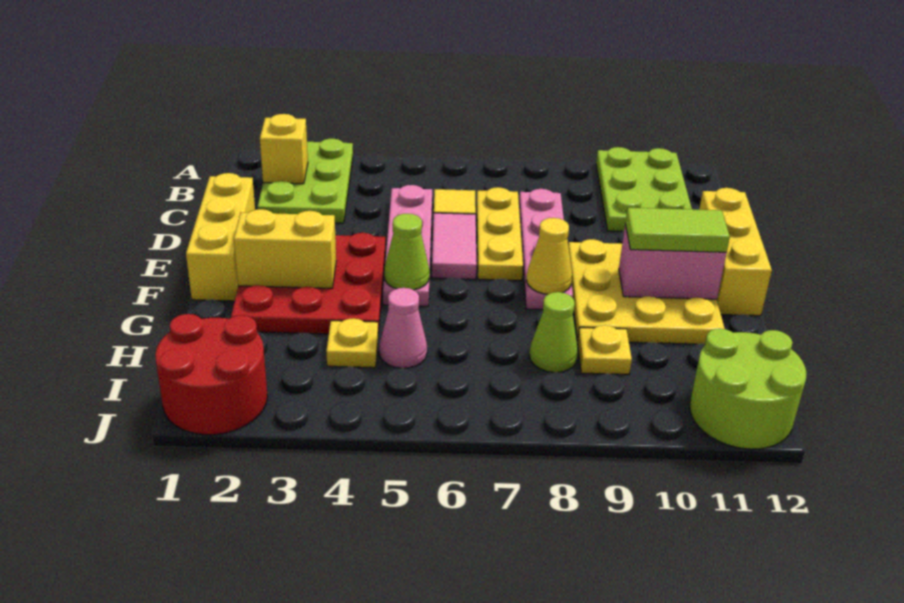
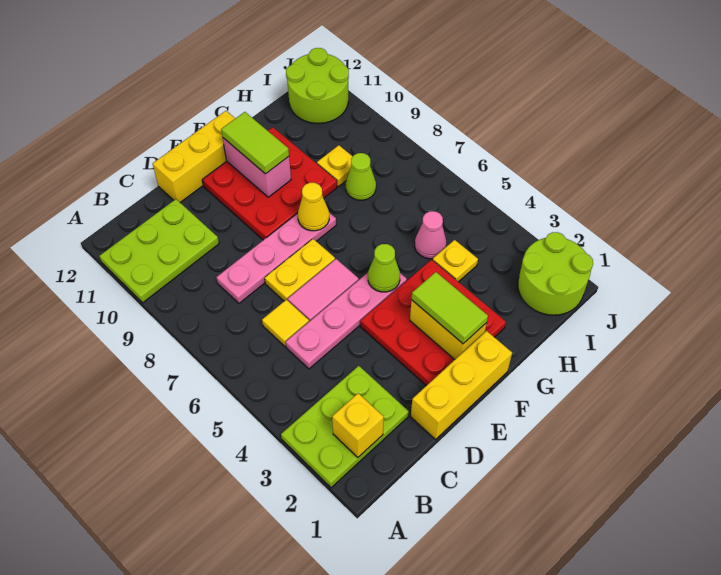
yellow plate C7:E7 level 1 -> yellow plate D7:E7 level 1
yellow plate E9:G11 level 1 -> red plate E9:G11 level 1
none -> lime tile F2:F3 level 3
red round brick I1:J2 level 1 -> lime round brick I1:J2 level 1

